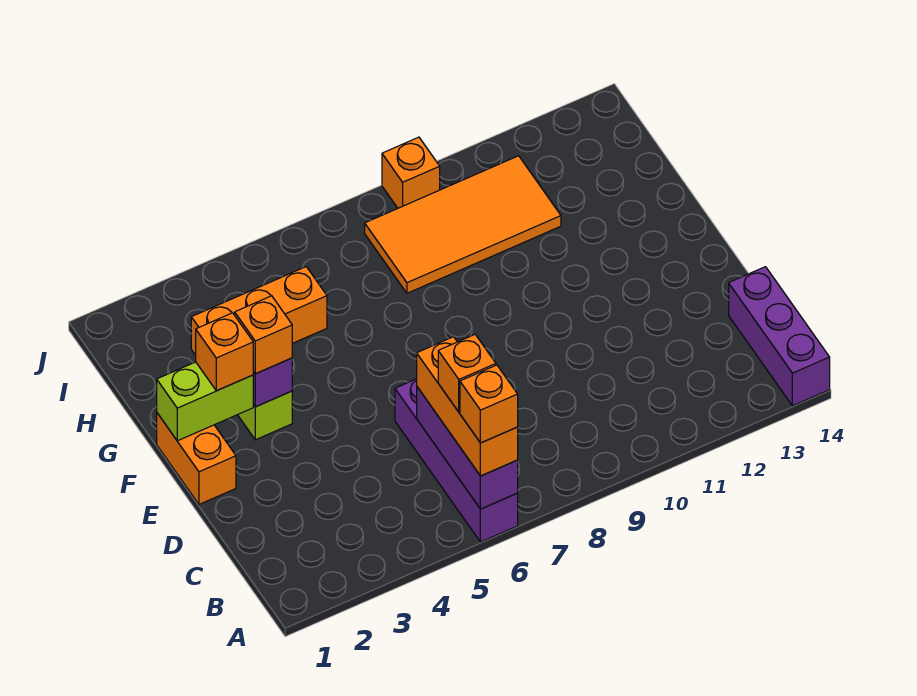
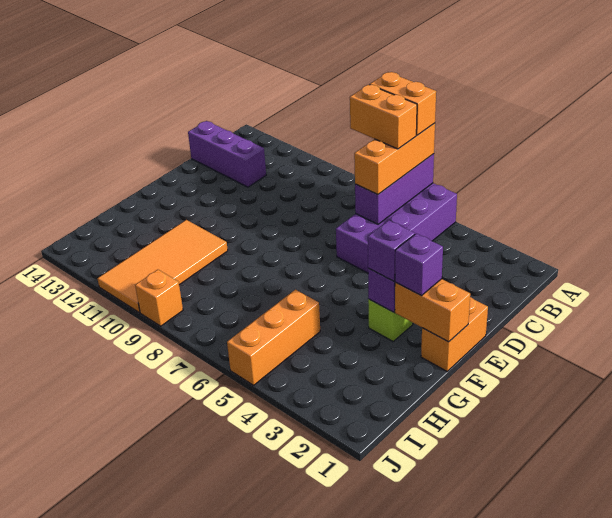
purple brick A6:D6 level 1 -> purple brick A5:D6 level 1
orange brick A6 level 4 -> orange brick A6:A7 level 4
purple brick A14:C14 level 1 -> purple brick C12:C14 level 1
orange brick B6 level 4 -> orange brick B6:B7 level 4
lime brick F1:F2 level 2 -> orange brick F1:F2 level 2
orange brick F2 level 3 -> purple brick F2 level 3
orange brick F3 level 3 -> purple brick F3 level 3
orange brick H3:H5 level 1 -> orange brick H5:J5 level 1
orange tile H8:I11 level 1 -> orange tile G10:J11 level 1

